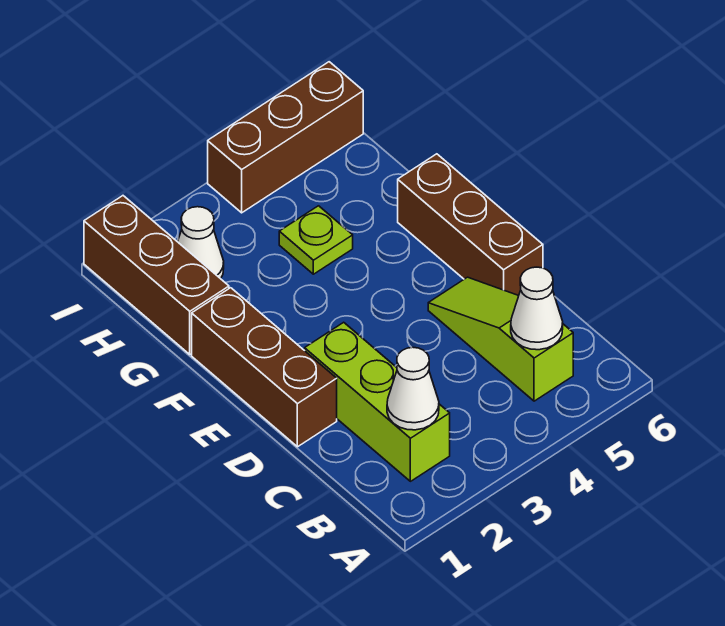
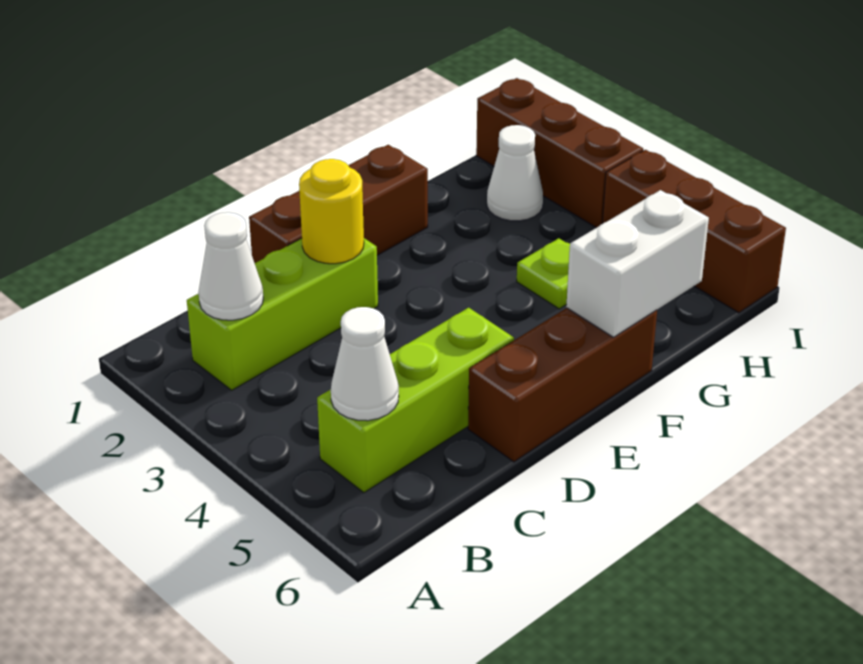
lime slope B5:D5 level 1 top B -> lime brick B5:D5 level 1
none -> yellow round brick D2 level 2
none -> white brick F6:G6 level 2
brown brick G1:I1 level 1 -> brown brick I1:I3 level 1

